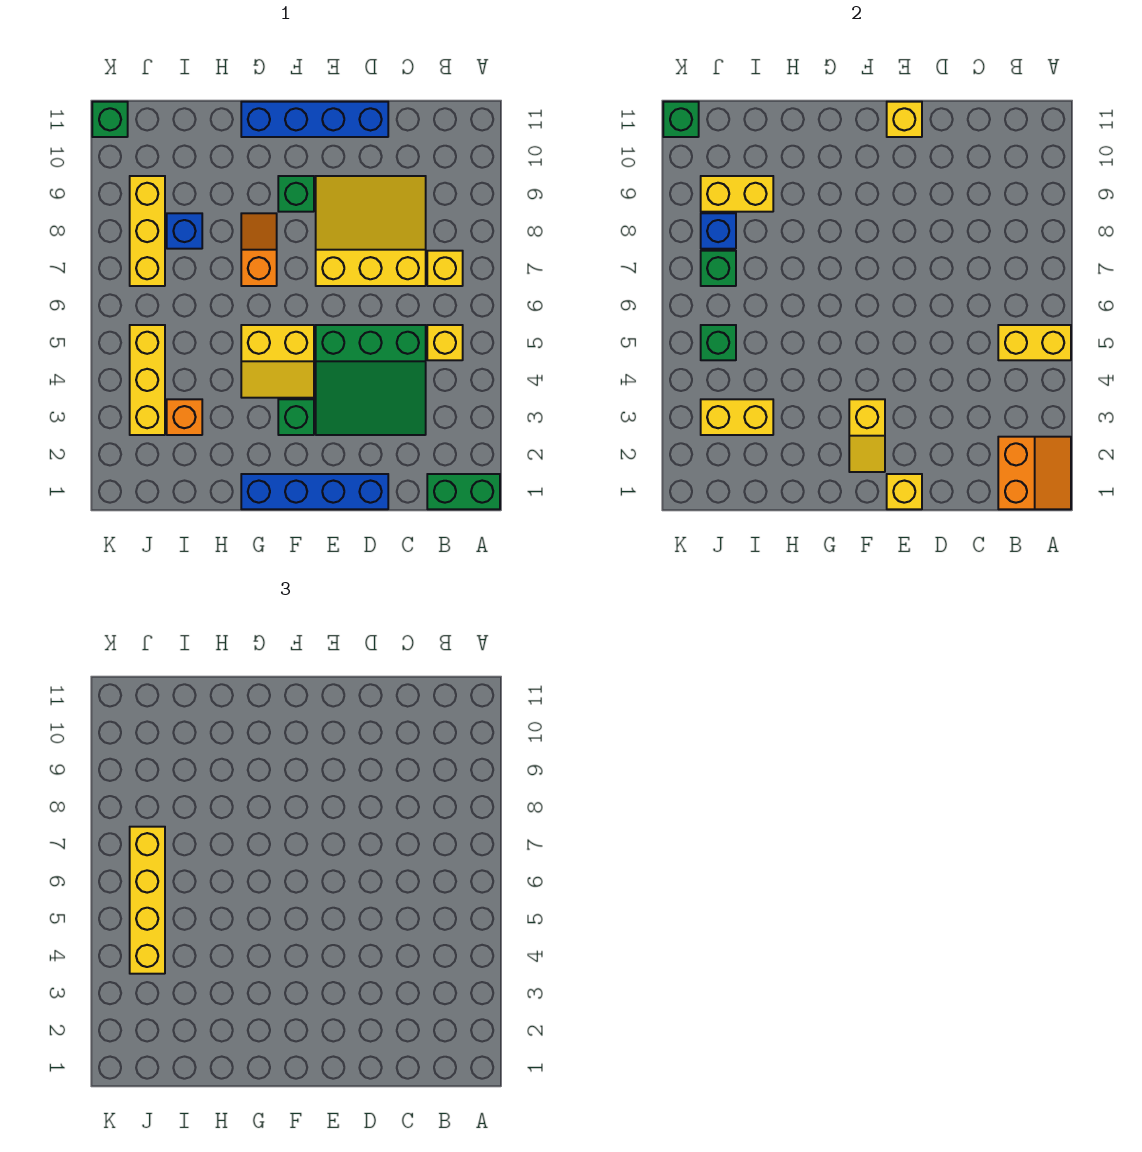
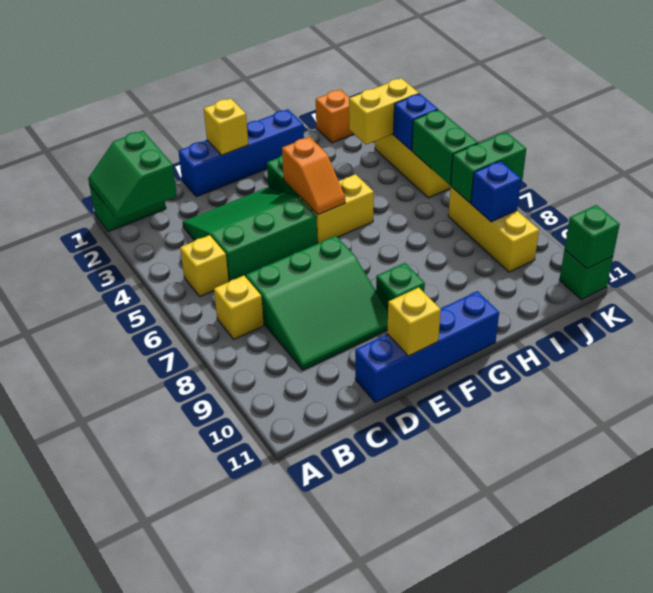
orange slope A1:B2 level 2 top B -> green slope A1:B2 level 2 top B
yellow brick A5:B5 level 2 -> none
yellow slope C7:E9 level 1 top 7 -> green slope C7:E9 level 1 top 7
yellow slope F2:F3 level 2 top 3 -> none
orange slope G7:G8 level 1 top 7 -> orange slope F4:F5 level 2 top 4
orange brick I3 level 1 -> orange brick I1 level 1
blue brick I8 level 1 -> blue brick J4 level 2
yellow brick I9:J9 level 2 -> none
yellow brick J4:J7 level 3 -> none
green brick J5 level 2 -> green brick J5:J6 level 2
green brick J7 level 2 -> green brick J7:K7 level 2

